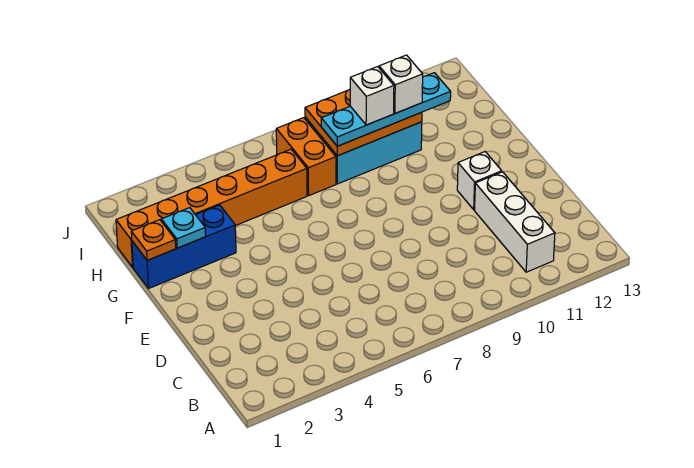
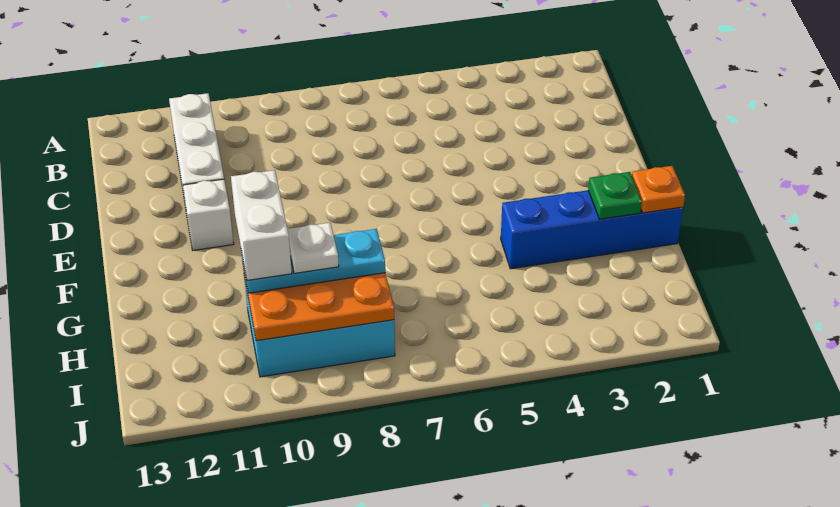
blue brick G1:G3 level 1 -> blue brick G1:G4 level 1
cyan plate G2 level 2 -> green plate G2 level 2
orange brick H1:H6 level 1 -> none
orange brick H7:I7 level 1 -> none
cyan plate H8:H11 level 3 -> cyan plate H8:H10 level 3
white brick H9 level 4 -> white plate H9 level 4
white brick H10 level 4 -> white brick G10:H10 level 4

